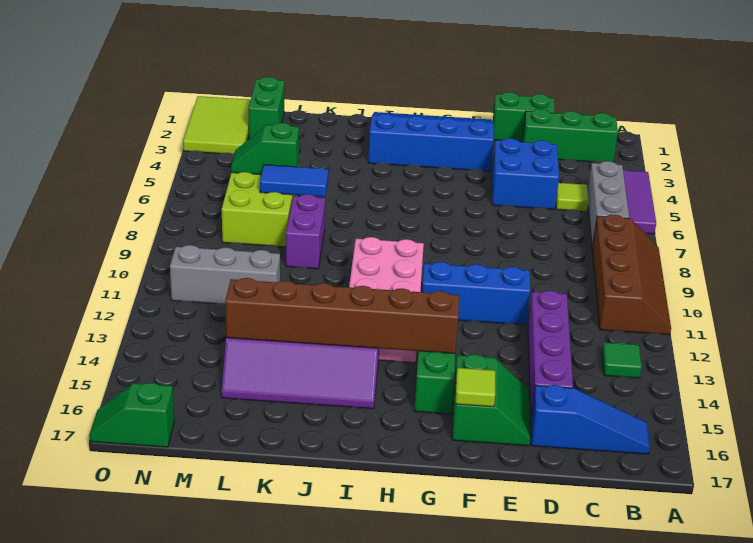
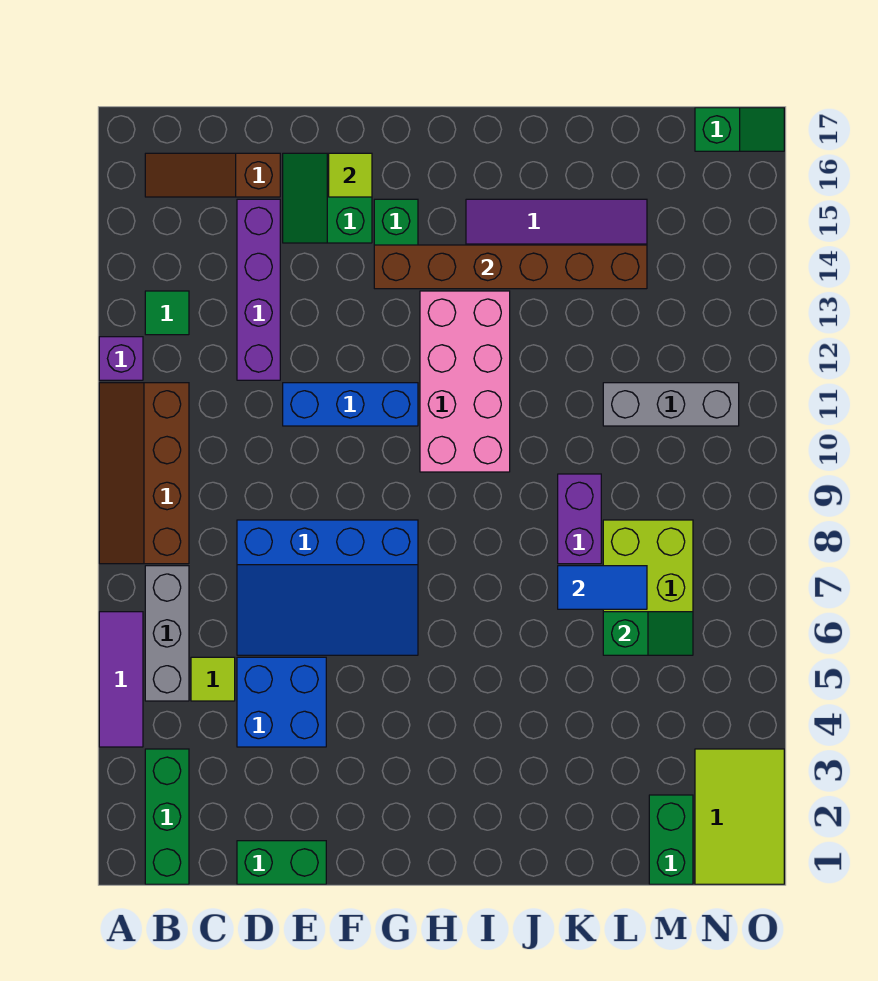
none -> purple brick A12 level 1
green brick B2:D2 level 1 -> green brick B1:B3 level 1
blue slope B16:D16 level 1 top D -> brown slope B16:D16 level 1 top D
blue slope F1:I3 level 1 top 3 -> blue slope D6:G8 level 1 top 8

